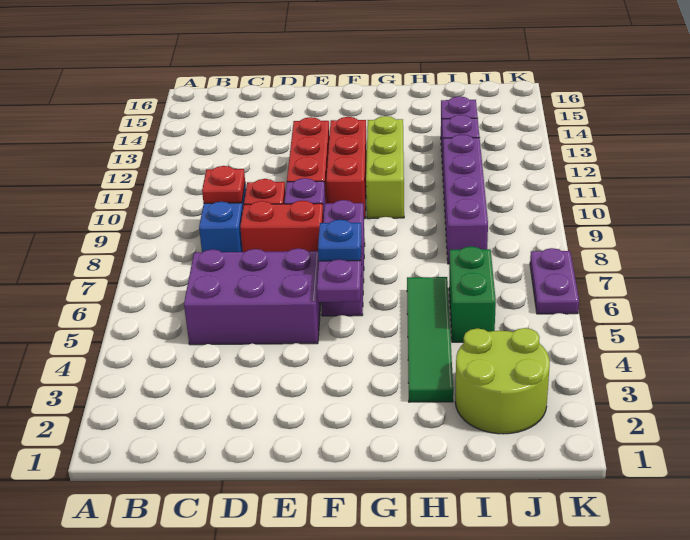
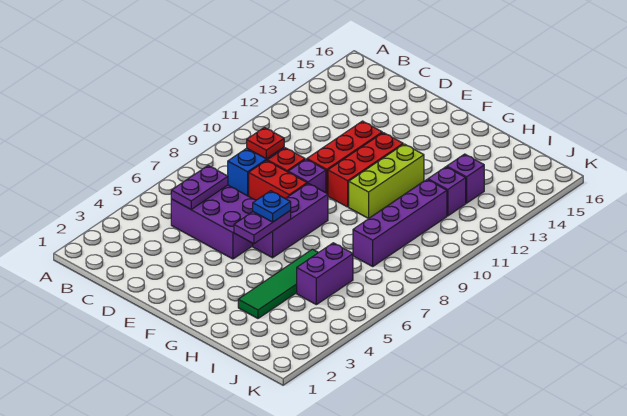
lime round brick I2:J3 level 1 -> none
green brick I5:I6 level 1 -> purple brick I5:I6 level 1
purple plate K6:K7 level 1 -> purple plate C5:C6 level 2

